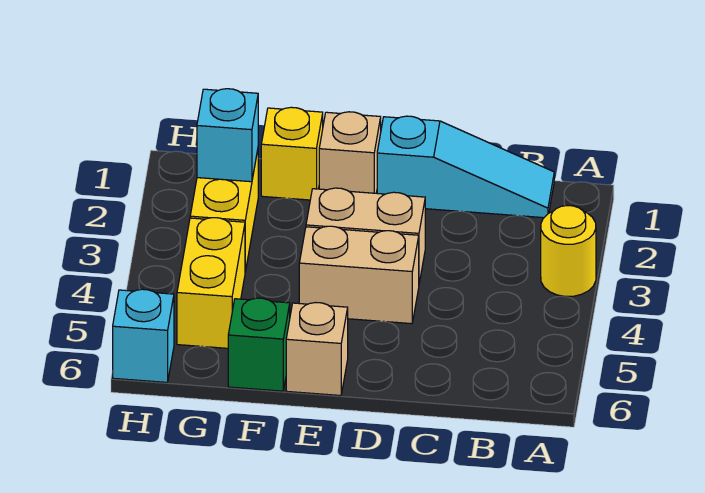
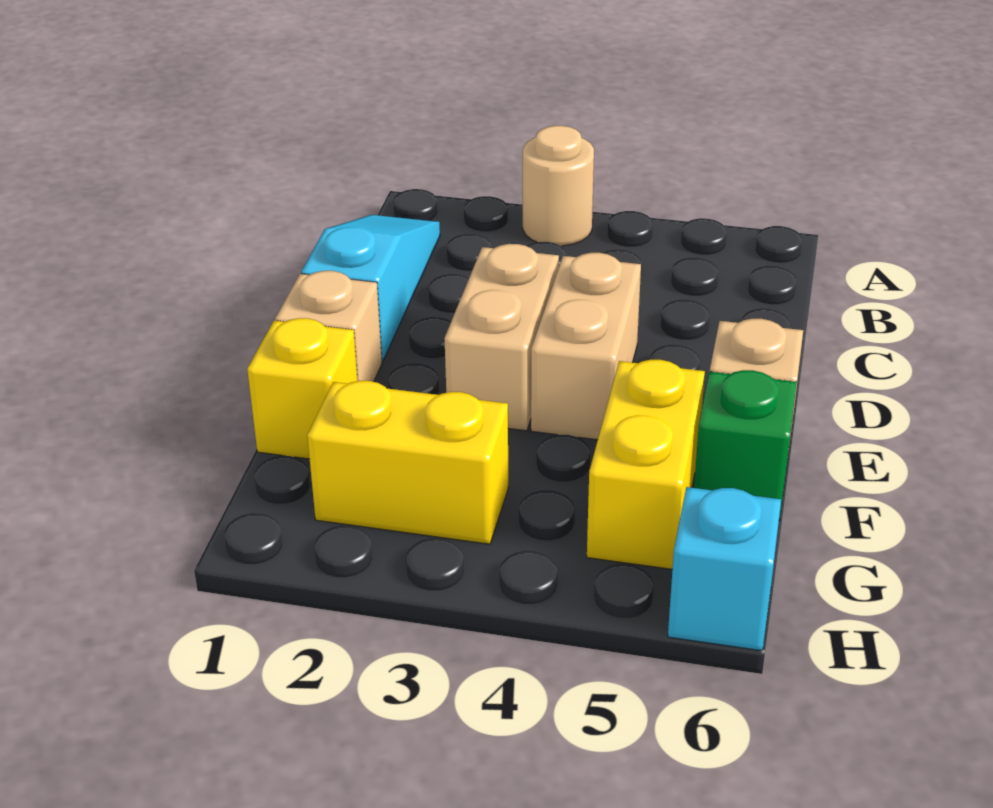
yellow round brick A3 level 1 -> tan round brick A3 level 1
cyan brick G2 level 2 -> none
yellow brick G4:G5 level 1 -> yellow brick F5:G5 level 1

